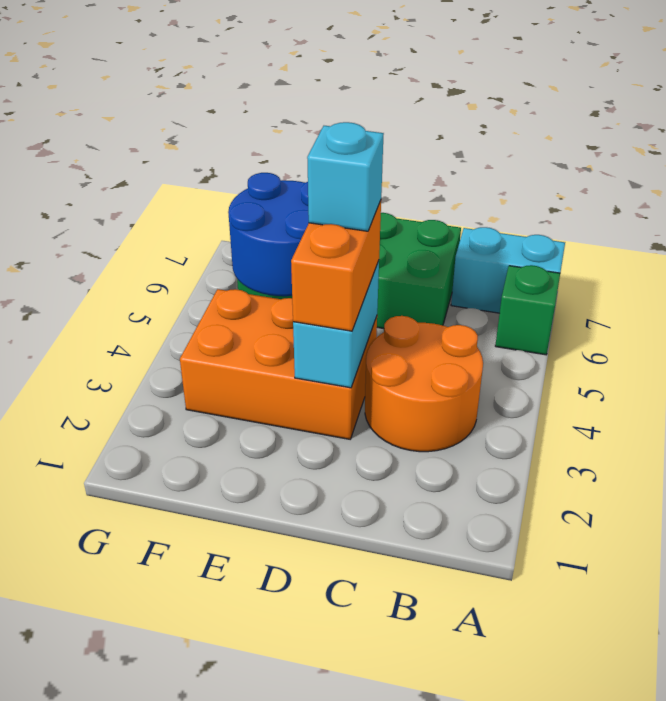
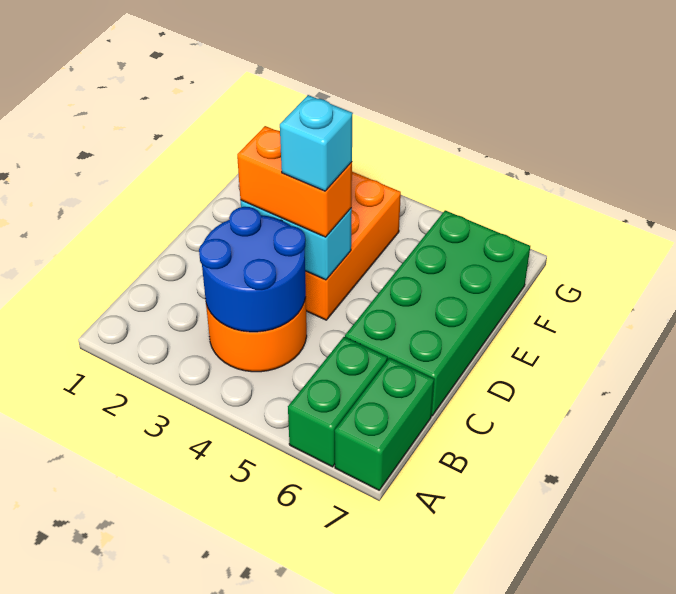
green brick A6 level 1 -> green brick A6:B6 level 1
cyan brick A7:B7 level 1 -> green brick A7:B7 level 1
blue round brick E5:F6 level 2 -> blue round brick B3:C4 level 2

